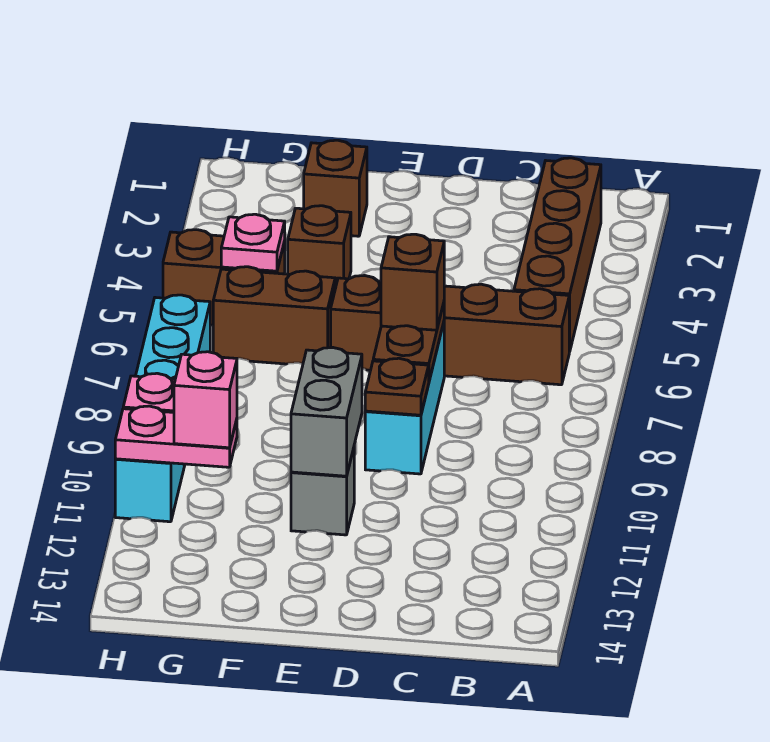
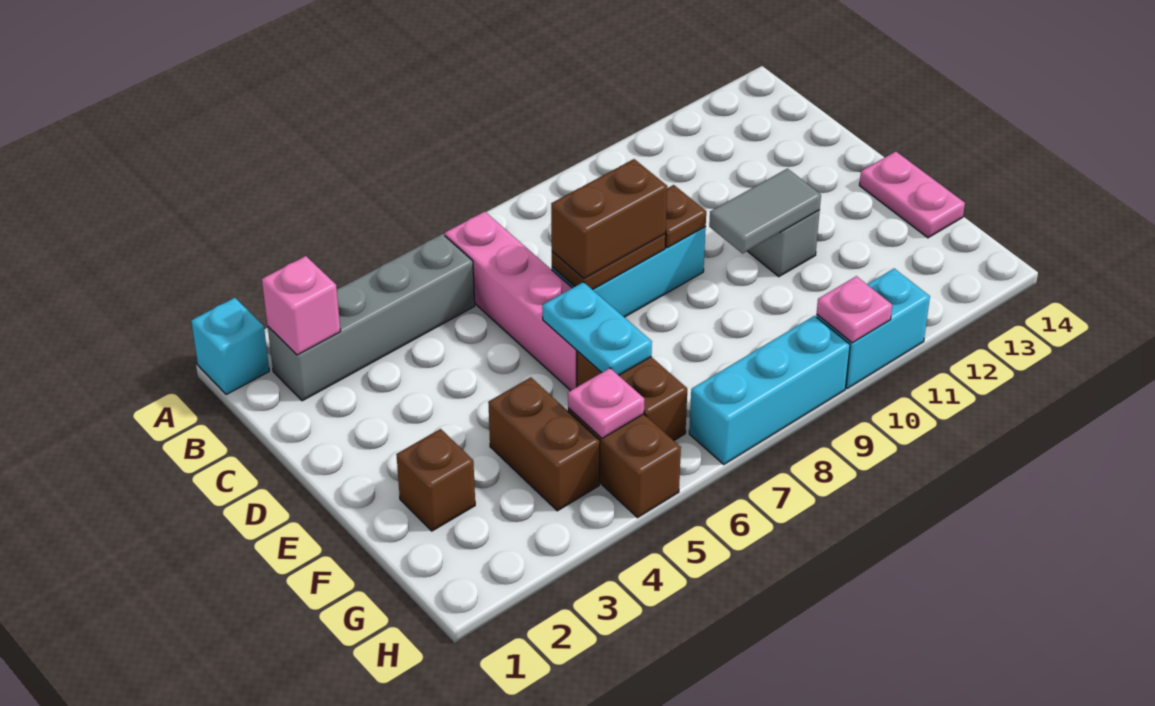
none -> cyan brick A1 level 1
brown brick B2:B5 level 1 -> grey brick B2:B5 level 1
brown brick B6:E6 level 1 -> pink brick B6:E6 level 1
brown brick D7 level 3 -> brown brick D7:D8 level 3
none -> cyan plate E6:F6 level 2
grey brick E10:E11 level 2 -> grey tile E10:E11 level 2
brown brick F4 level 1 -> brown brick F4:G4 level 1
pink plate G11:H11 level 2 -> pink plate E14:F14 level 1
pink brick G11 level 3 -> pink brick B2 level 2

